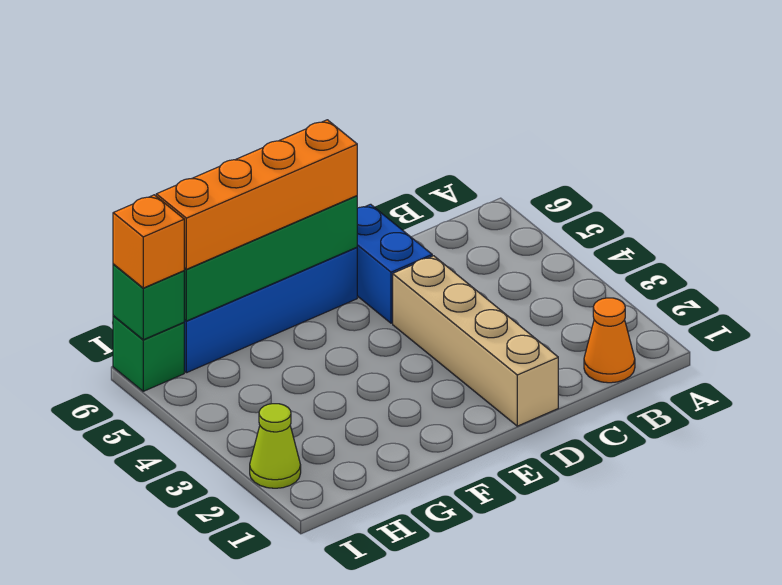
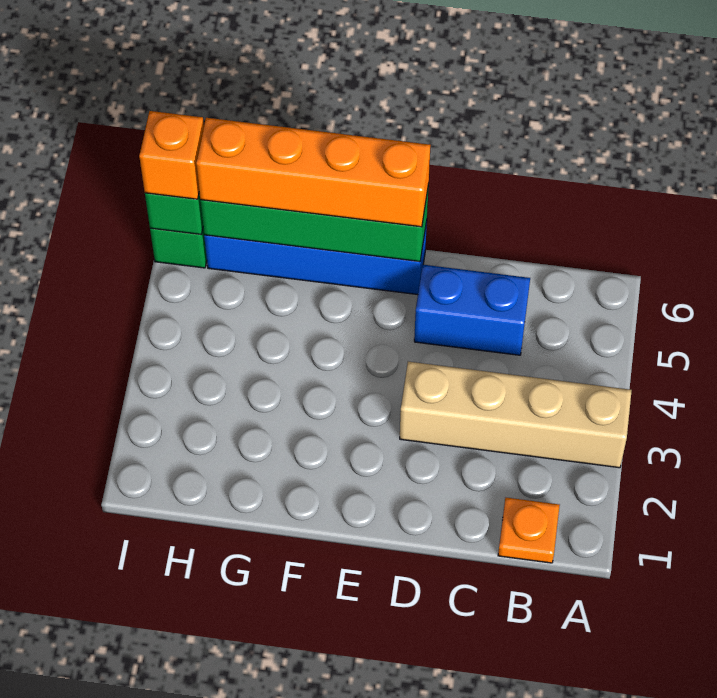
orange cone B1 level 1 -> orange plate B1 level 1
tan brick D1:D4 level 1 -> tan brick A3:D3 level 1
blue brick D5:D6 level 1 -> blue brick C5:D5 level 1
lime cone I2 level 1 -> none

